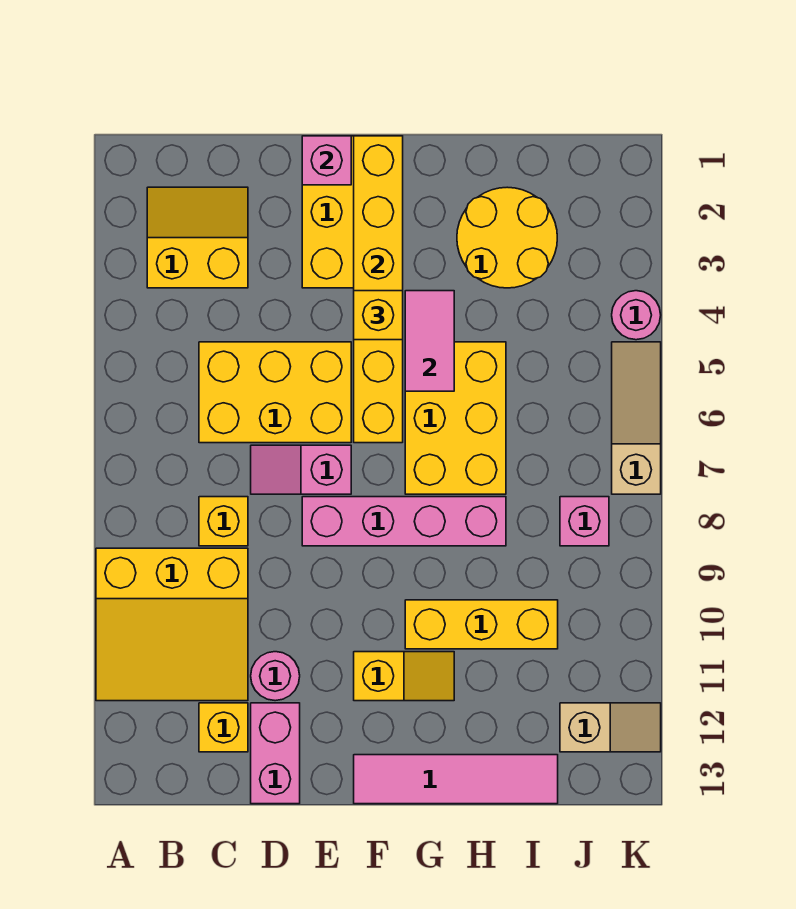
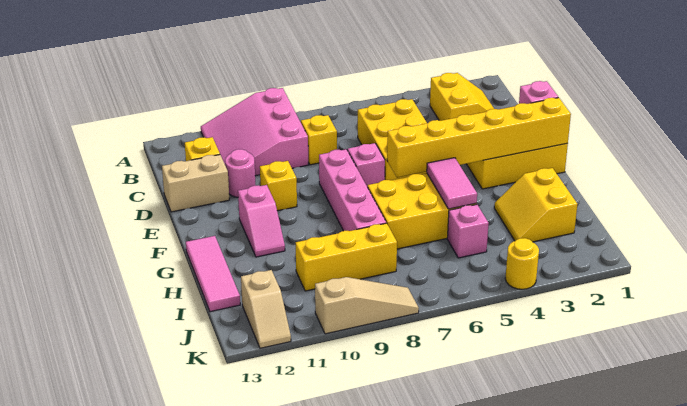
yellow slope A9:C11 level 1 top 9 -> pink slope A9:C11 level 1 top 9
pink brick D12:D13 level 1 -> tan brick D12:D13 level 1
yellow brick F4 level 3 -> yellow brick E10 level 1
yellow slope F11:G11 level 1 top F -> pink slope F11:G11 level 1 top F
pink tile F13:I13 level 1 -> pink tile G13:I13 level 1
pink tile G4:G5 level 2 -> pink tile G5:H5 level 2
yellow brick G10:I10 level 1 -> yellow brick I8:I10 level 1
yellow round brick H2:I3 level 1 -> yellow slope H2:I3 level 1 top 2
pink brick J8 level 1 -> pink brick I5 level 1
pink round brick K4 level 1 -> yellow round brick K4 level 1
tan slope K5:K7 level 1 top 7 -> tan slope K8:K10 level 1 top 10

